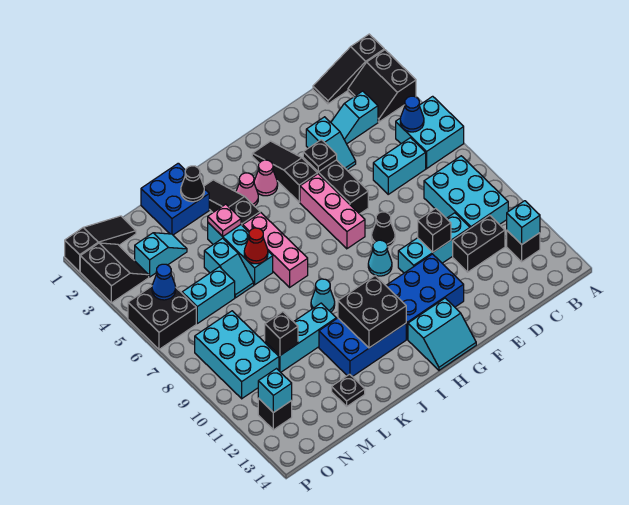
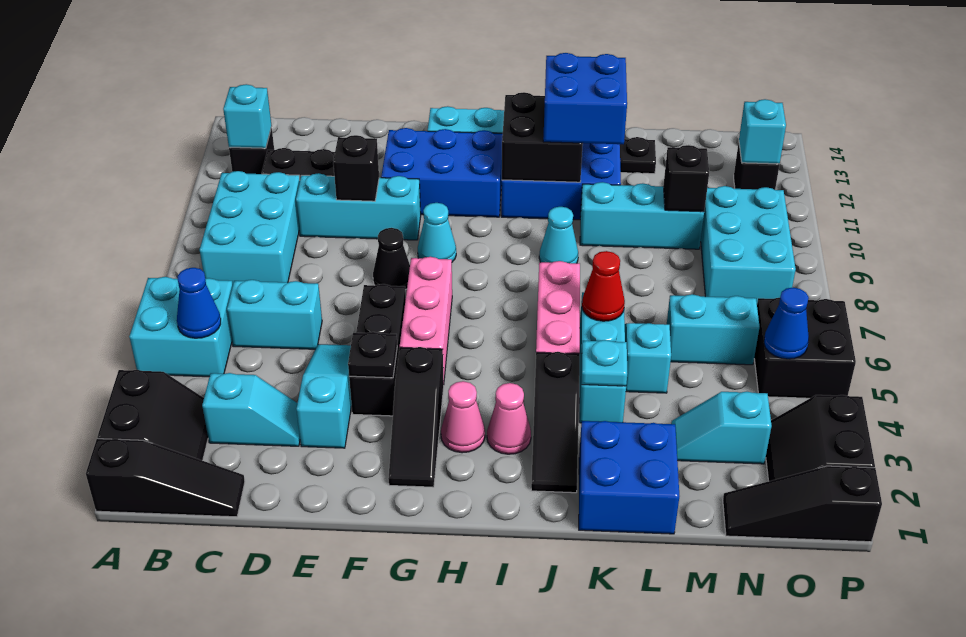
cyan slope E3:E4 level 1 top 3 -> cyan slope E3:E5 level 1 top 3
none -> blue brick J11:K12 level 3
black cone K2 level 2 -> none
pink plate K4 level 2 -> cyan plate K4 level 2

